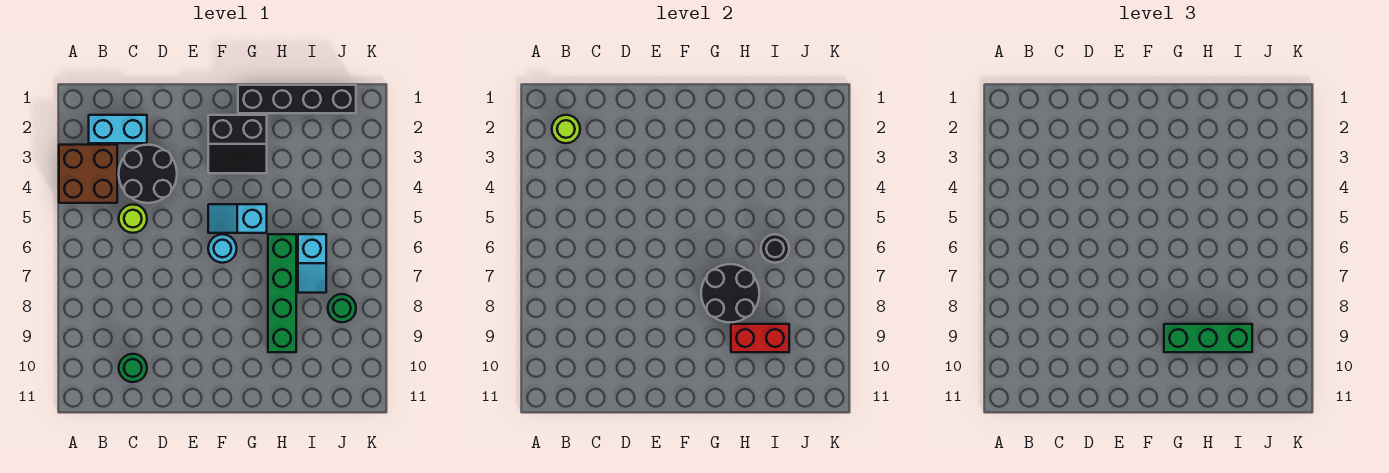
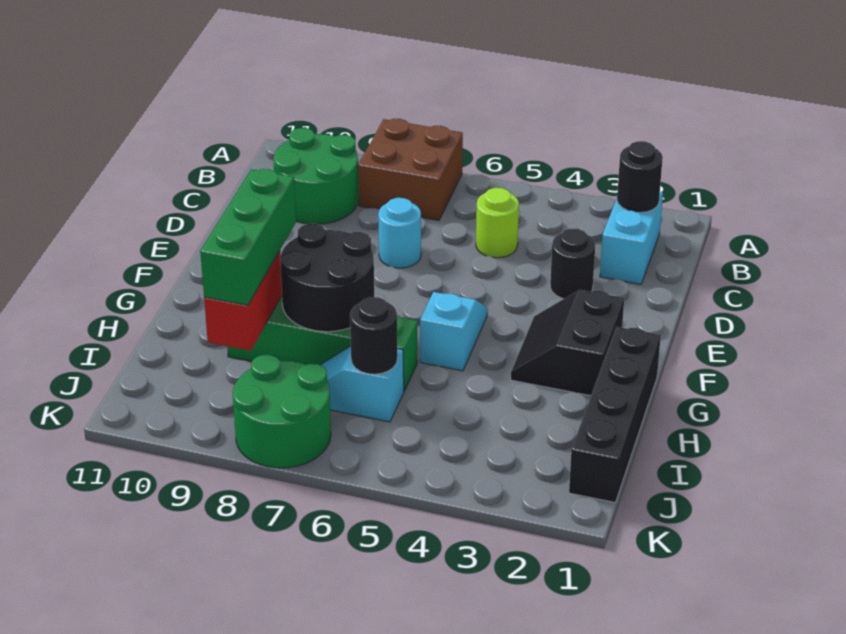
brown brick A3:B4 level 1 -> brown brick A7:B8 level 1
lime round brick B2 level 2 -> black round brick B2 level 2
black round brick C3:D4 level 1 -> black round brick D3 level 1
green round brick C10 level 1 -> green round brick B9:C10 level 1
cyan round brick F6 level 1 -> cyan round brick D7 level 1
green round brick J8 level 1 -> green round brick J7:K8 level 1

